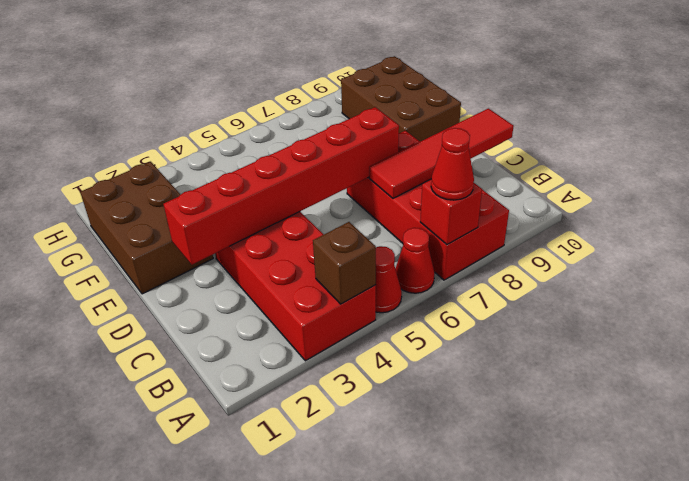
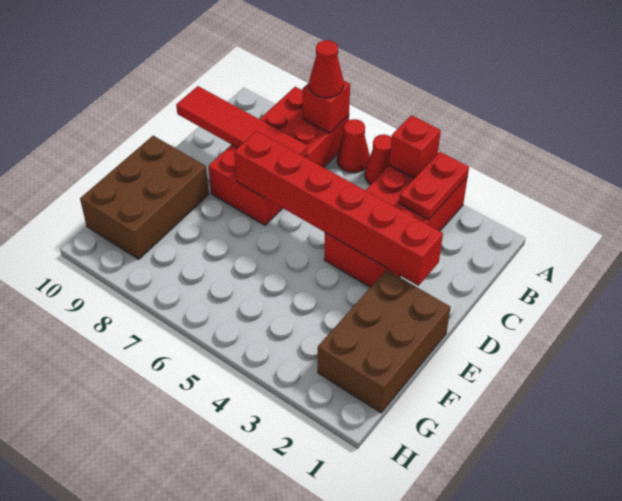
none -> red plate A3:B3 level 2
brown brick A4 level 2 -> red brick A4 level 2

